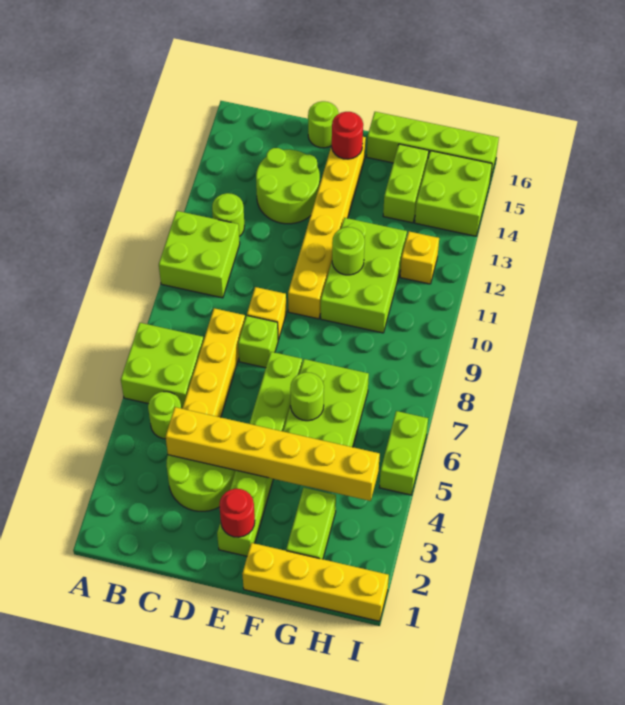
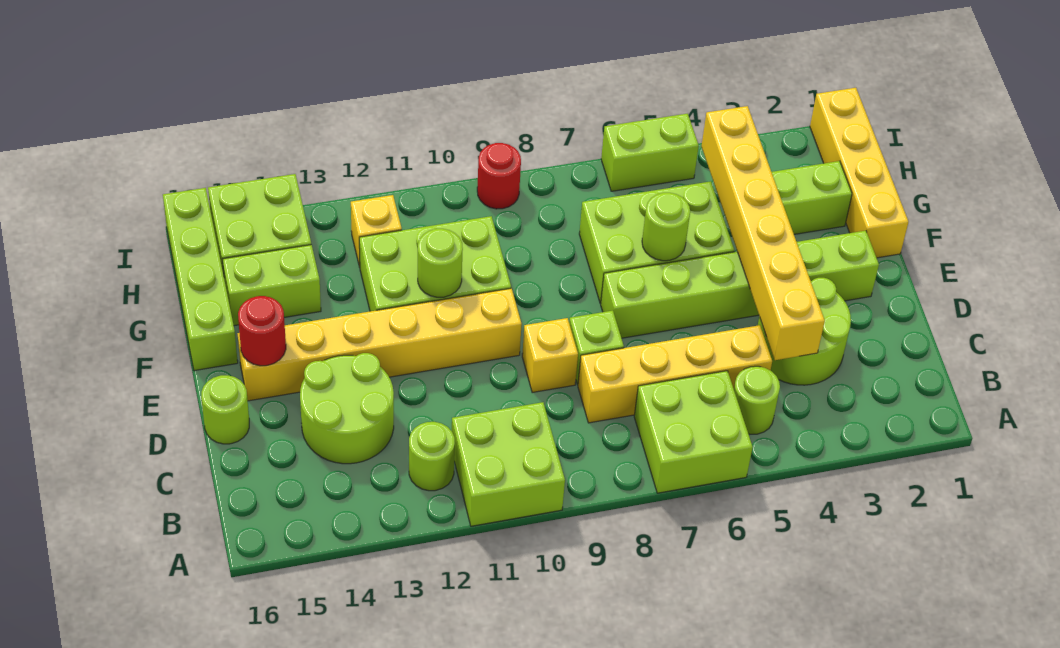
red round brick E2 level 2 -> red round brick I9 level 1

